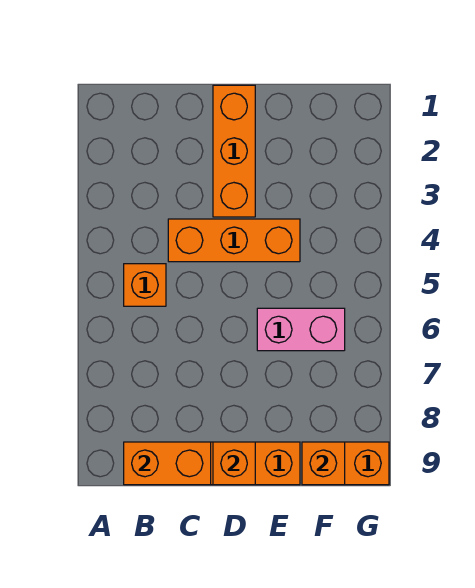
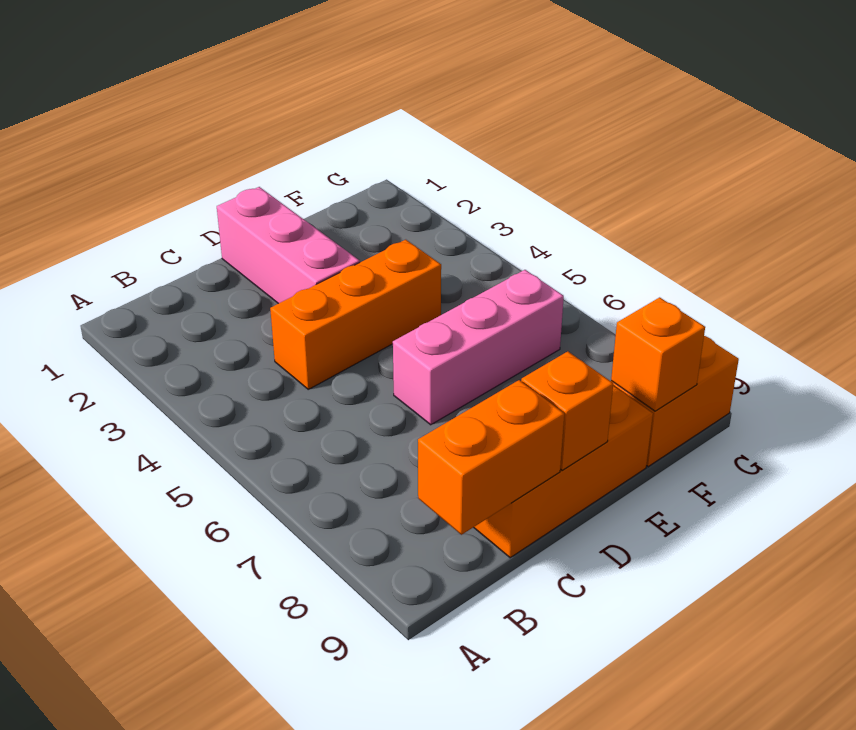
orange brick B5 level 1 -> none
orange brick D1:D3 level 1 -> pink brick D1:D3 level 1
pink brick E6:F6 level 1 -> pink brick D6:F6 level 1

